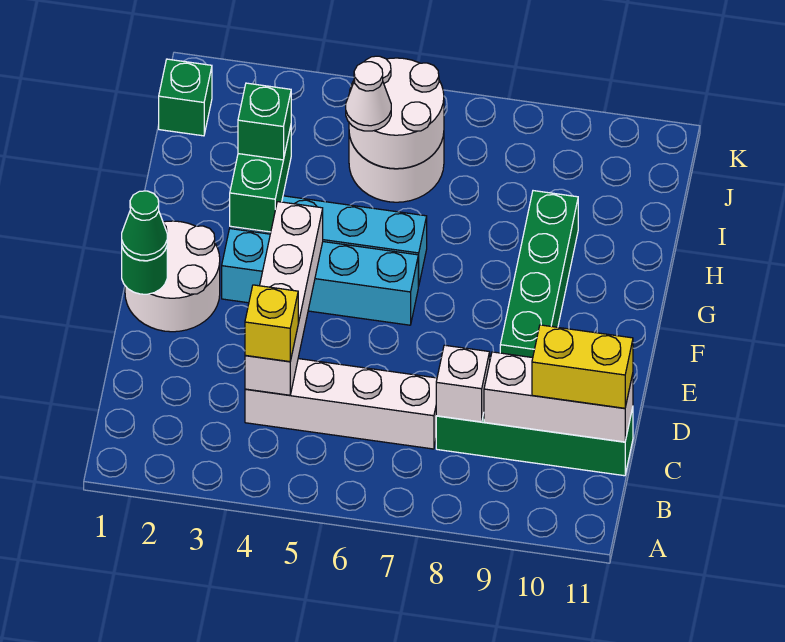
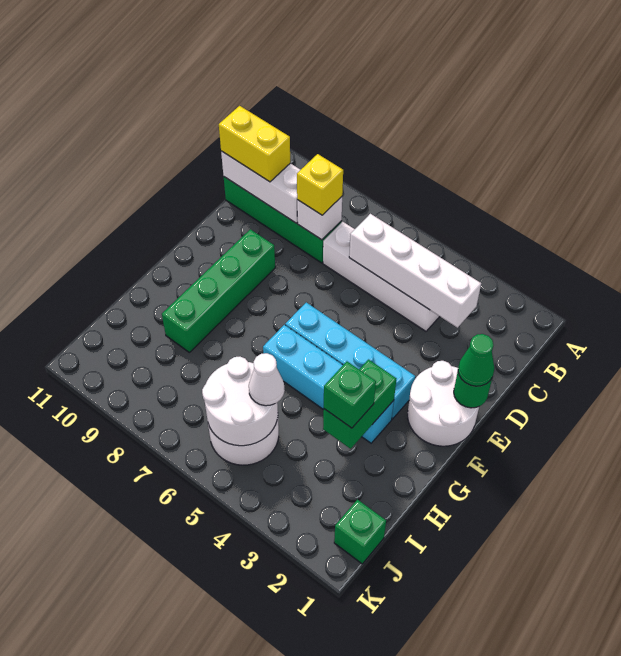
white brick C4:F4 level 2 -> white brick C3:C6 level 2
yellow brick C4 level 3 -> yellow brick C8 level 3

